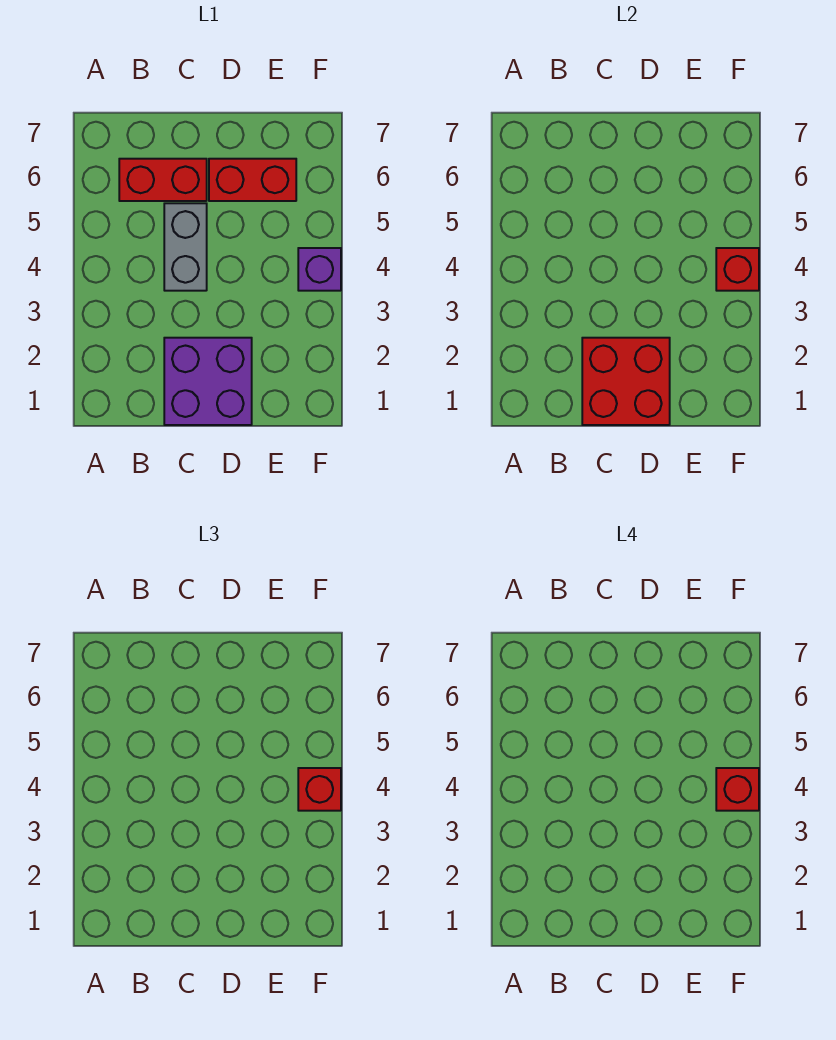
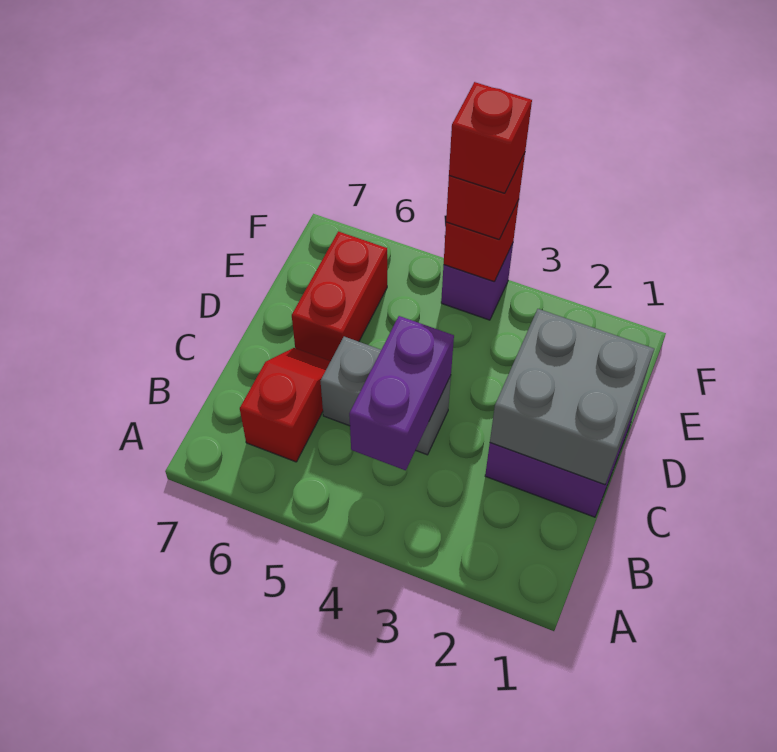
none -> purple brick B4:C4 level 2
red brick B6:C6 level 1 -> red slope B6:C6 level 1 top B
red brick C1:D2 level 2 -> grey brick C1:D2 level 2

